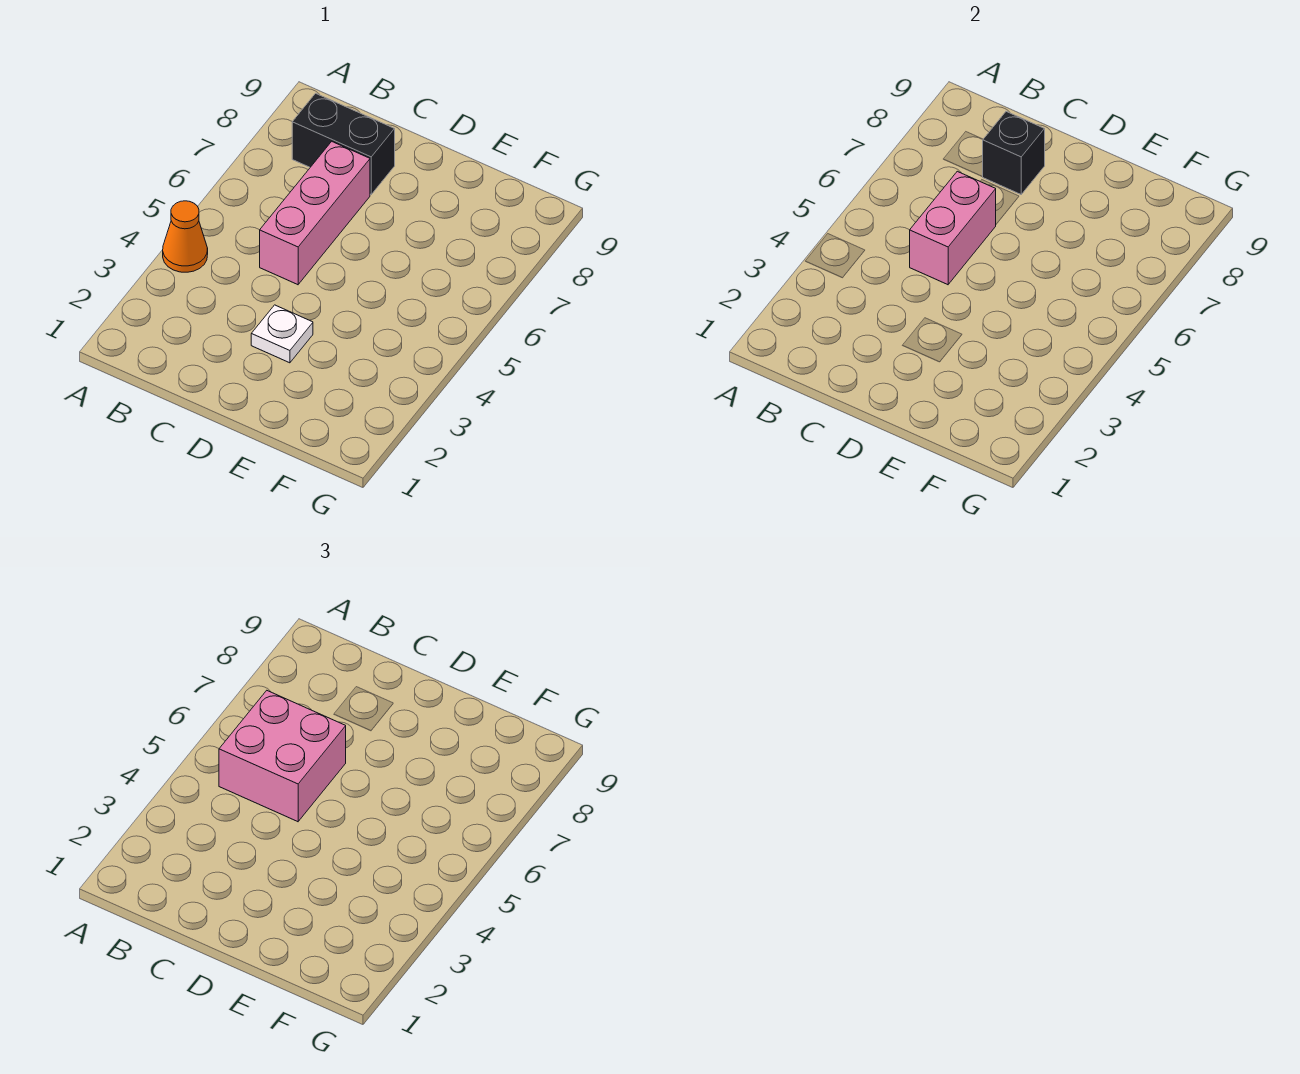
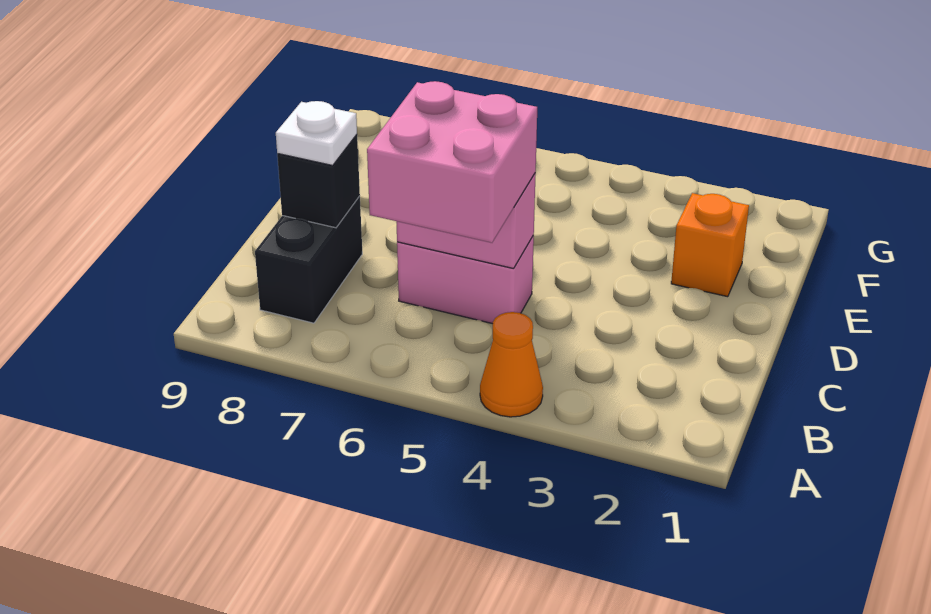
pink brick C5:C7 level 1 -> pink brick C5:C6 level 1
white plate D3 level 1 -> white plate C8 level 3
none -> orange brick E2 level 1

